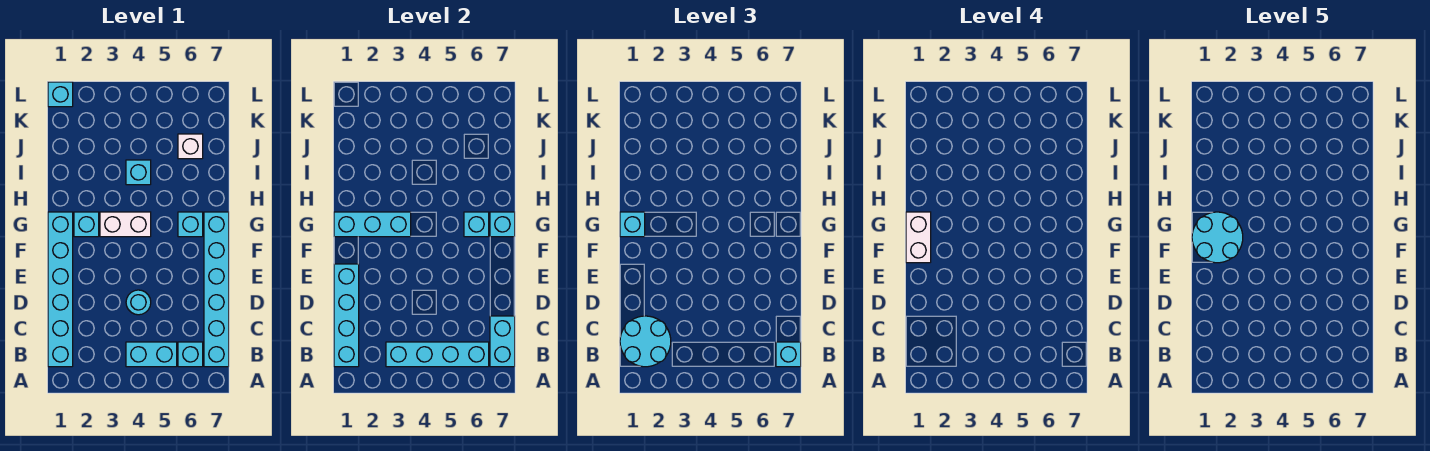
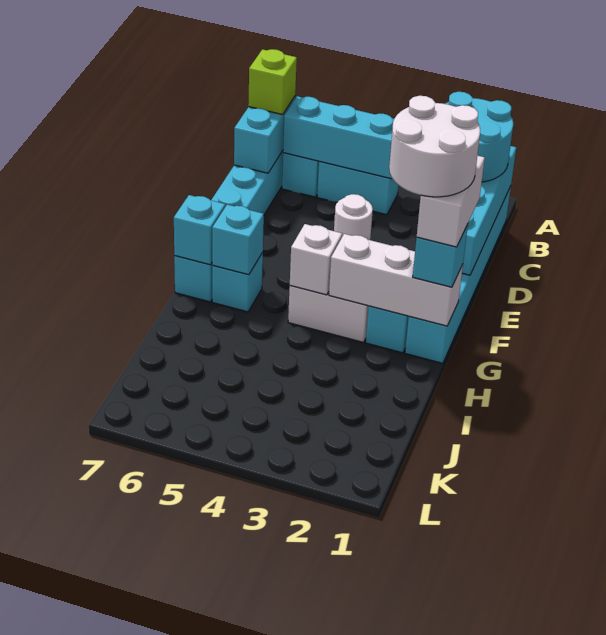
cyan brick B7 level 3 -> lime brick B7 level 3
cyan round brick D4 level 1 -> white round brick D4 level 1
cyan round brick F1:G2 level 5 -> white round brick F1:G2 level 5
cyan brick G1:G3 level 2 -> white brick G1:G3 level 2
cyan brick I4 level 1 -> none
white brick J6 level 1 -> white brick G4 level 2
cyan brick L1 level 1 -> none

